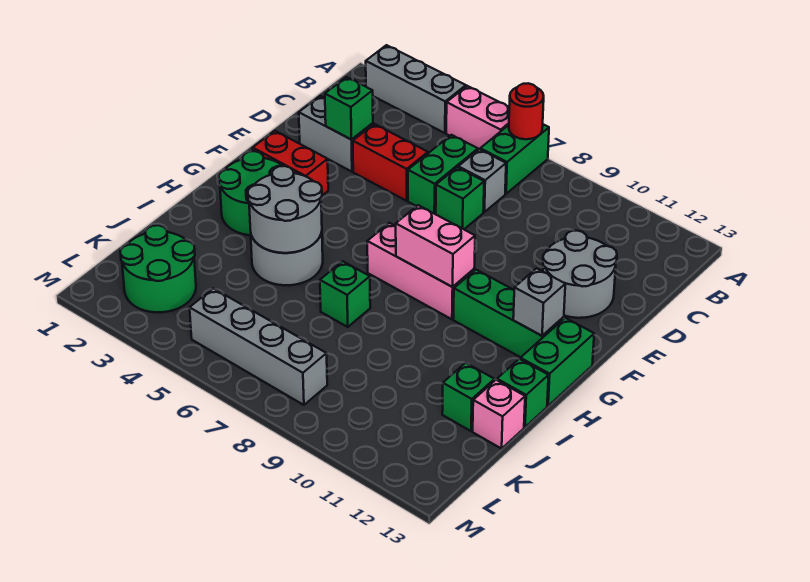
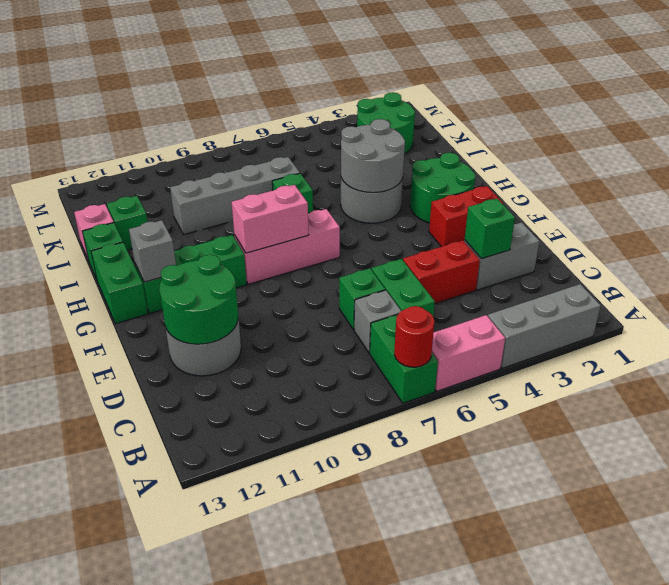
none -> green round brick D11:E12 level 2
grey brick L5:L8 level 1 -> grey brick J7:J10 level 1

